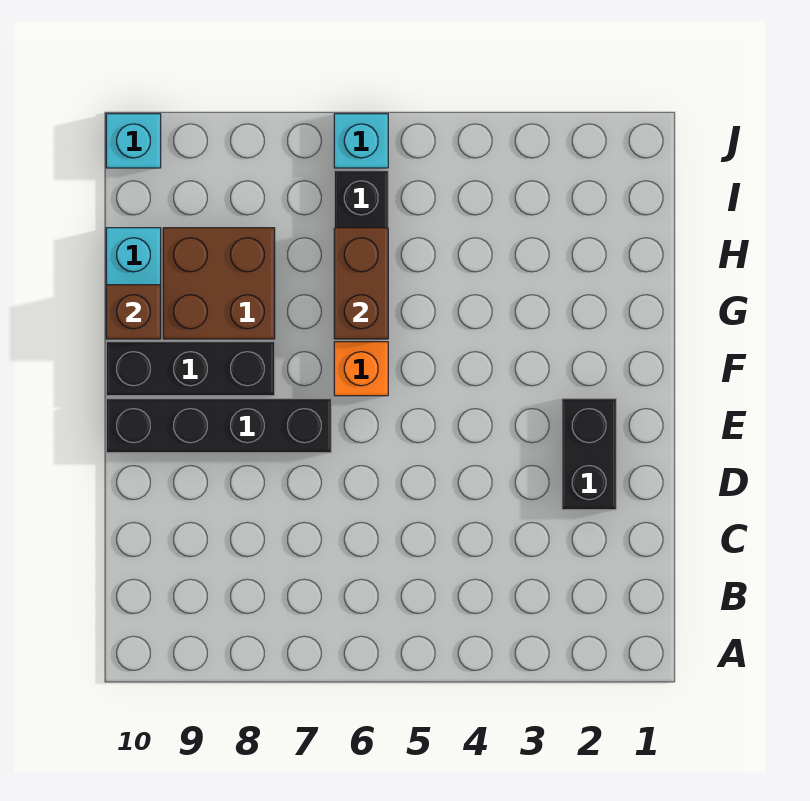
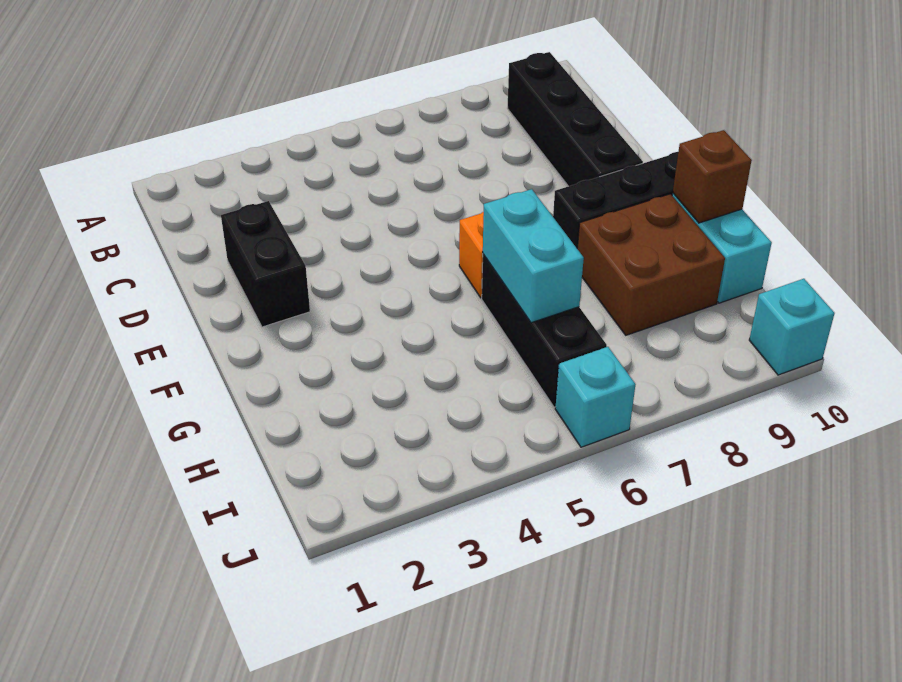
black brick E7:E10 level 1 -> black brick B9:E9 level 1
brown brick G6:H6 level 2 -> cyan brick G6:H6 level 2

